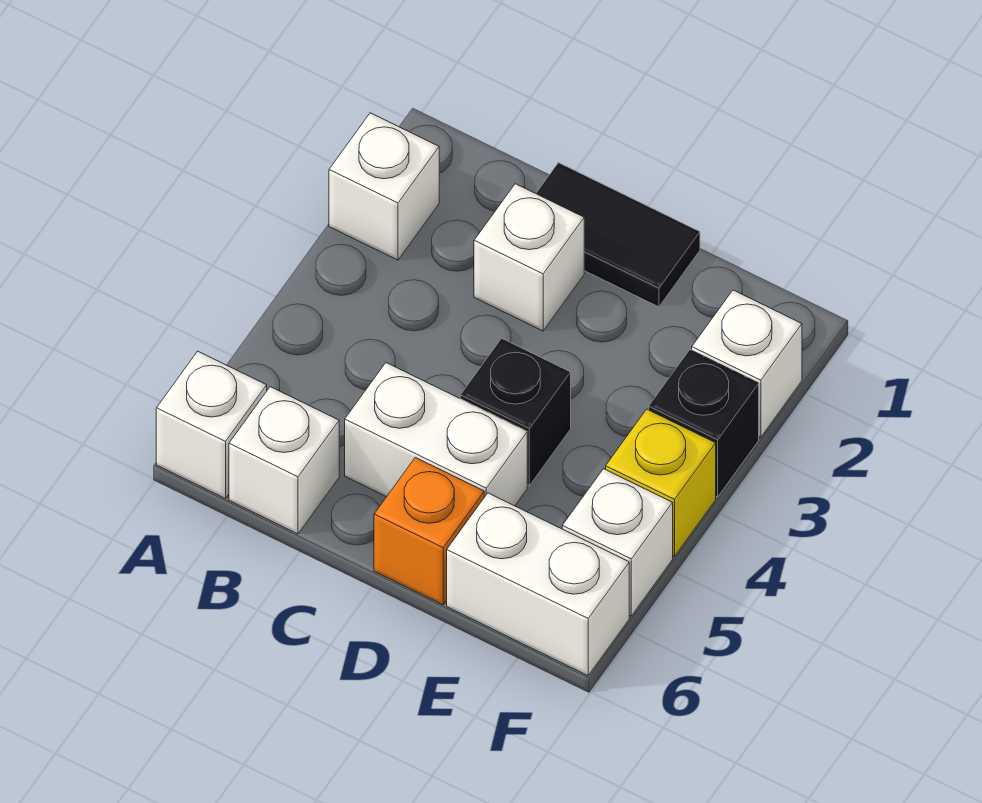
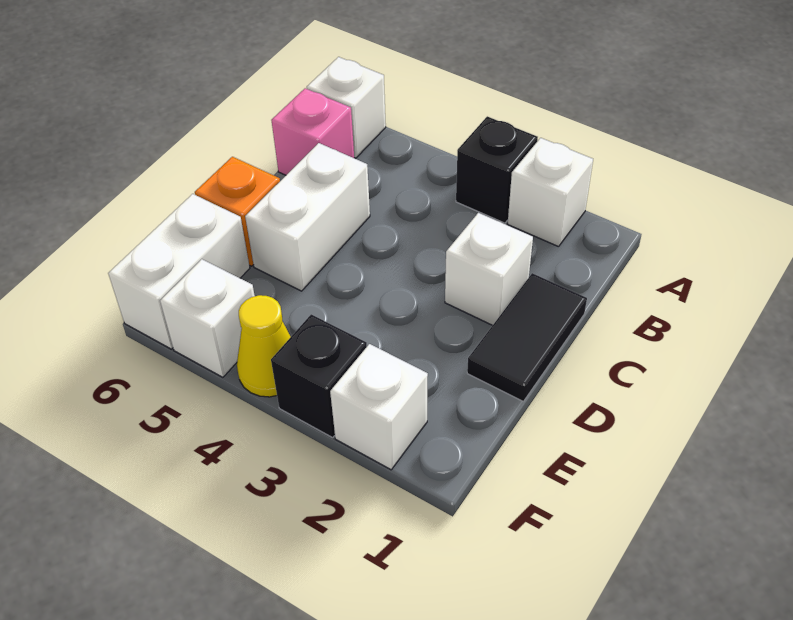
white brick B6 level 1 -> pink brick B6 level 1
black brick D4 level 1 -> black brick A3 level 1
yellow brick F4 level 1 -> yellow cone F4 level 1

